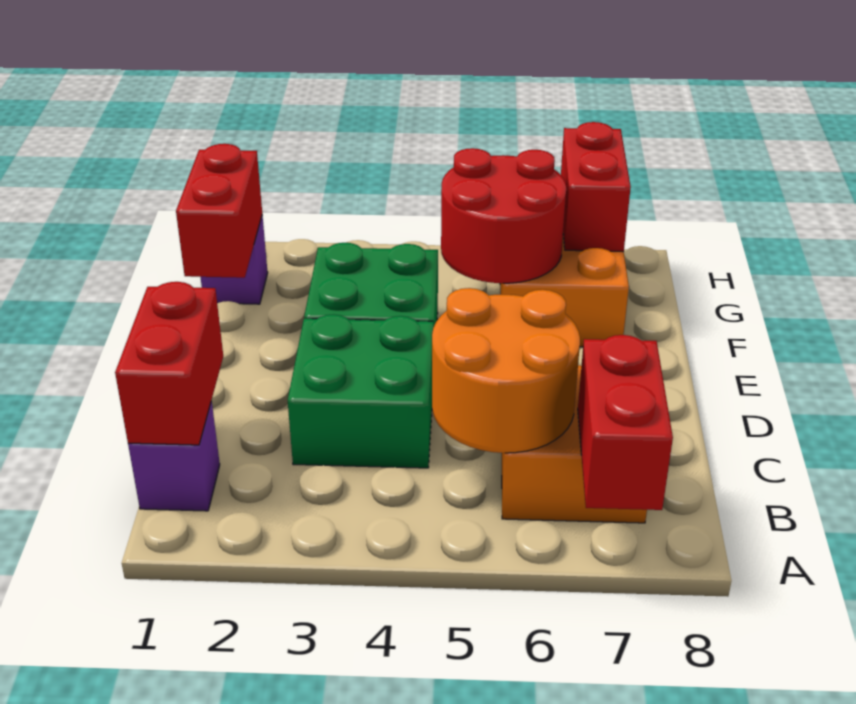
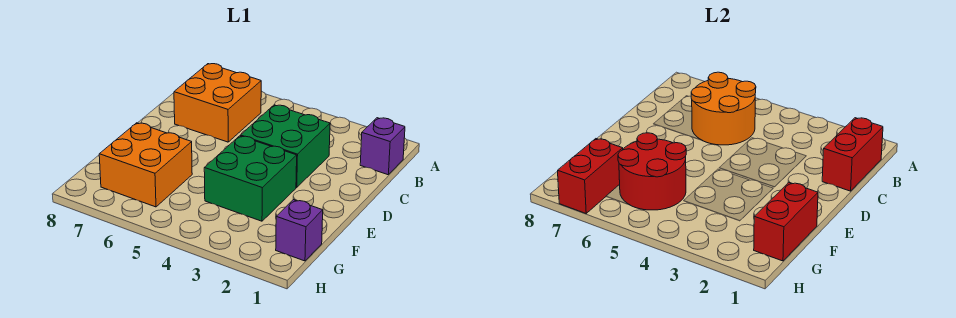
red brick A7:B7 level 2 -> none

